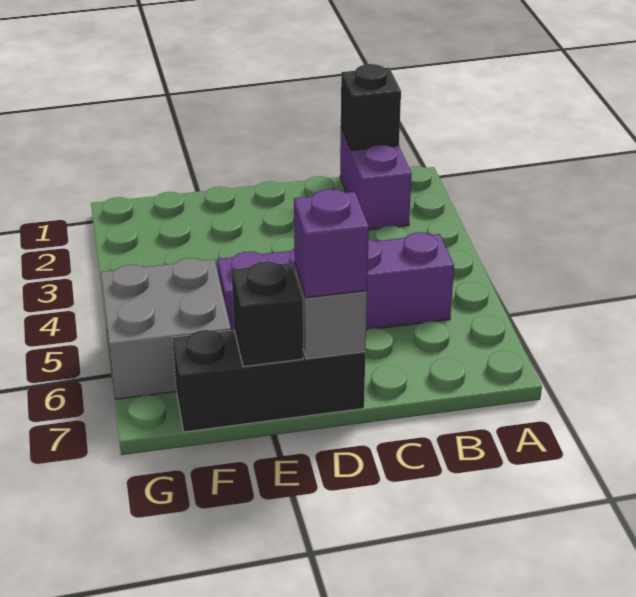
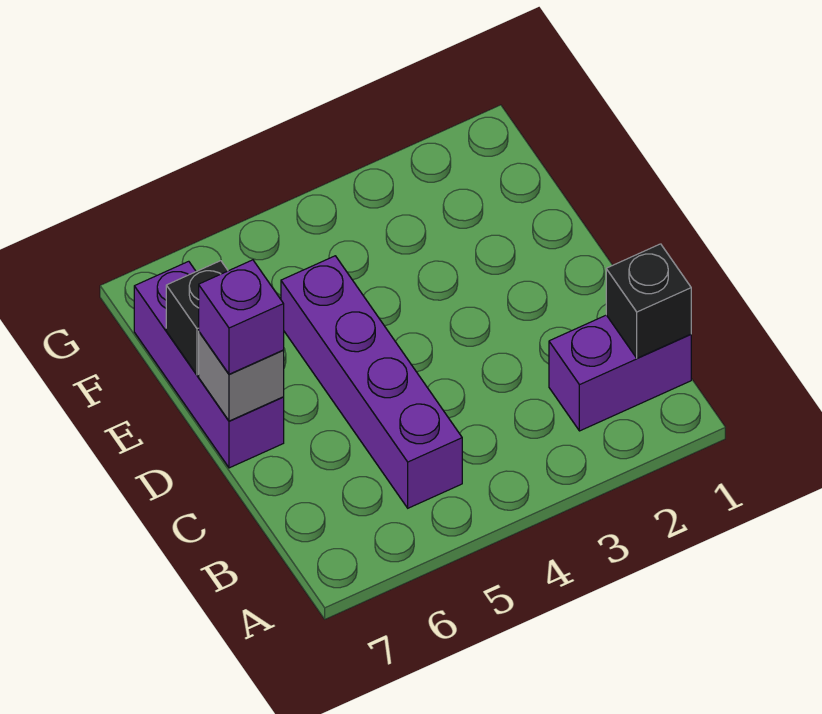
black brick D7:F7 level 1 -> purple brick D7:F7 level 1
grey brick F5:G6 level 1 -> none

